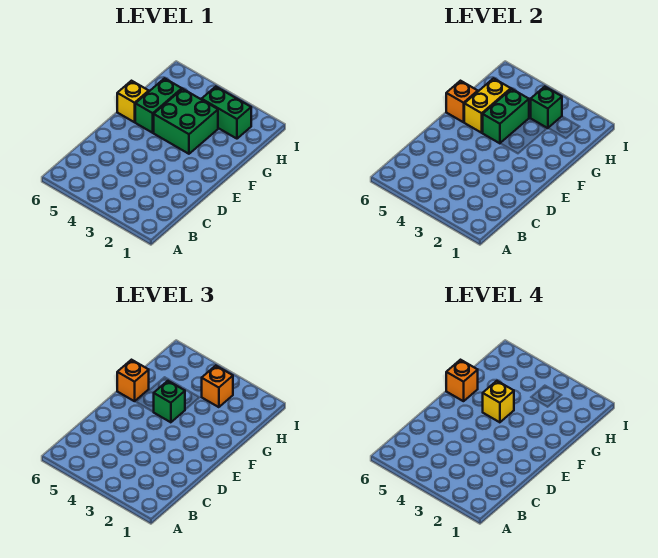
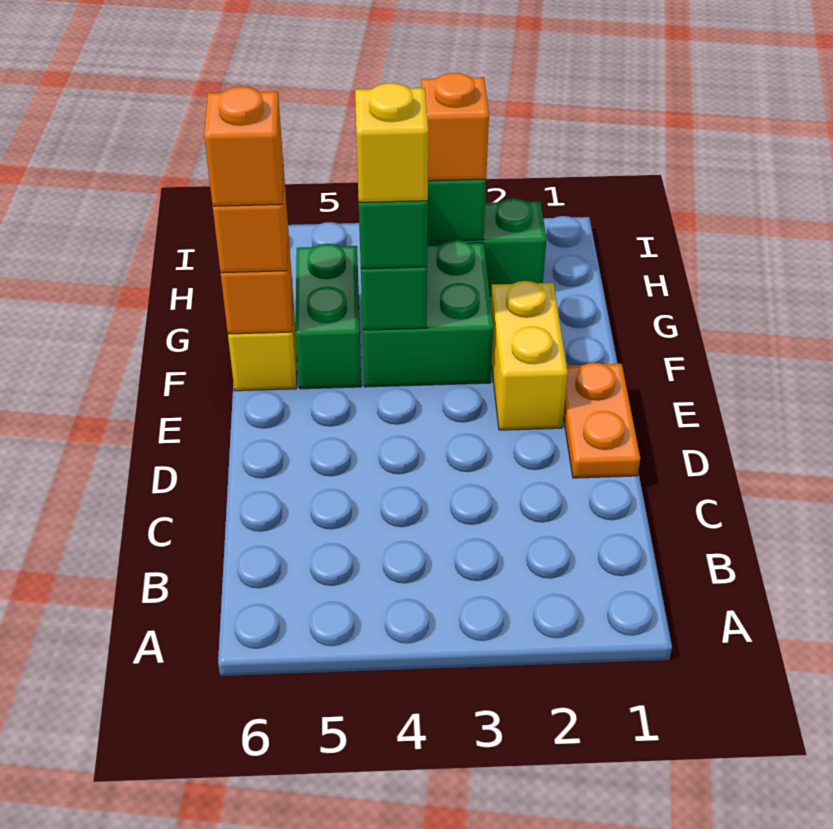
none -> orange plate D1:E1 level 1
yellow brick F5:G5 level 2 -> yellow brick E2:F2 level 1

